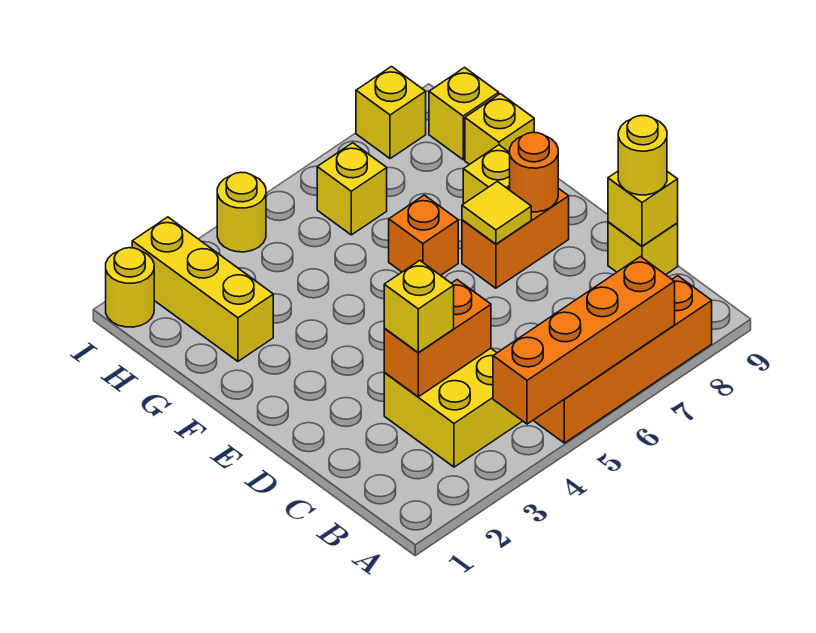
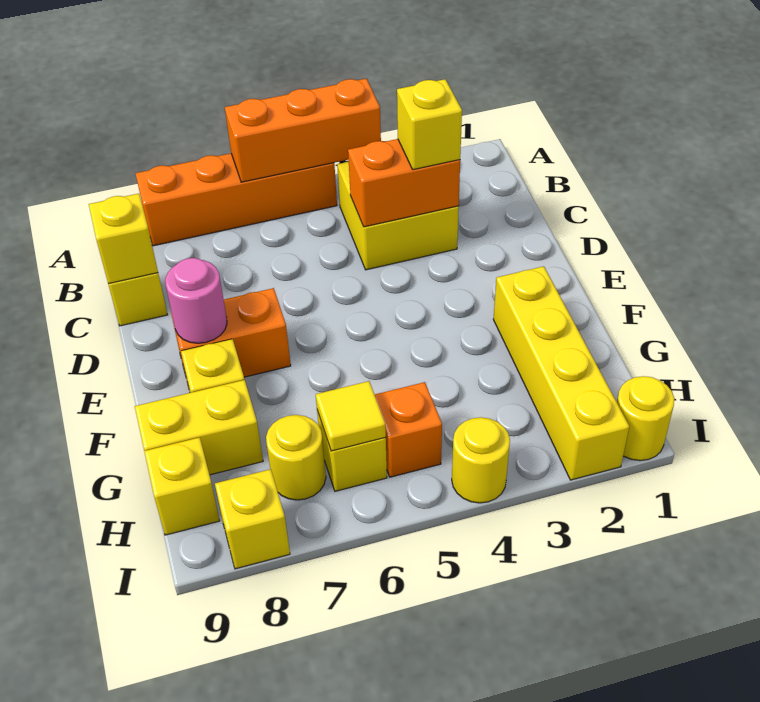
orange brick A4:A7 level 2 -> orange brick A4:A6 level 2
yellow round brick C9 level 3 -> yellow round brick H7 level 1
yellow tile E7 level 2 -> yellow tile H6 level 2
orange round brick E8 level 2 -> pink round brick E8 level 2
orange brick F6 level 1 -> orange brick H5 level 1
yellow brick G2:I2 level 1 -> yellow brick F2:I2 level 1
yellow brick G9 level 1 -> yellow brick G8:G9 level 1

